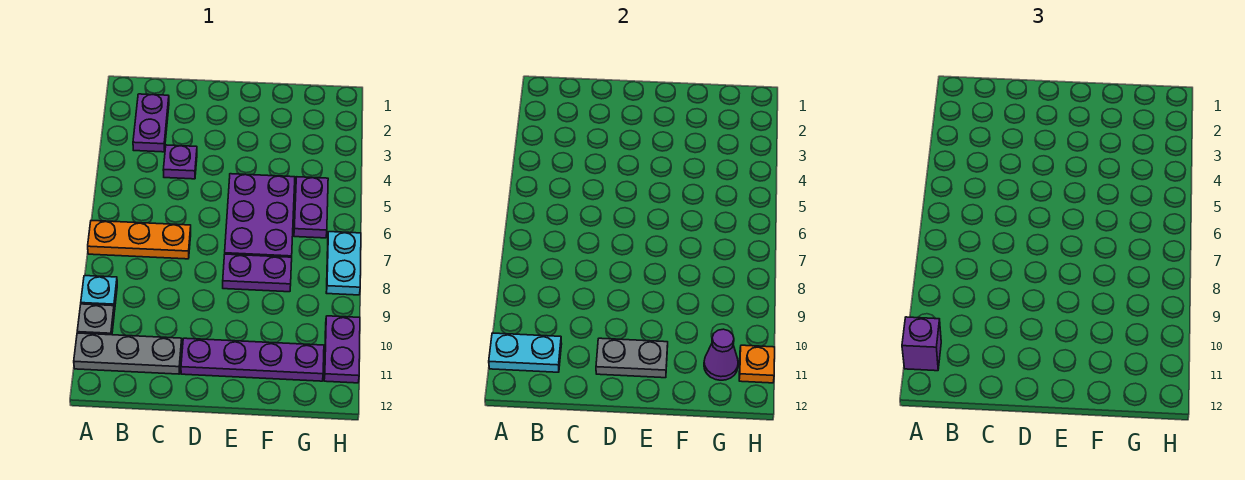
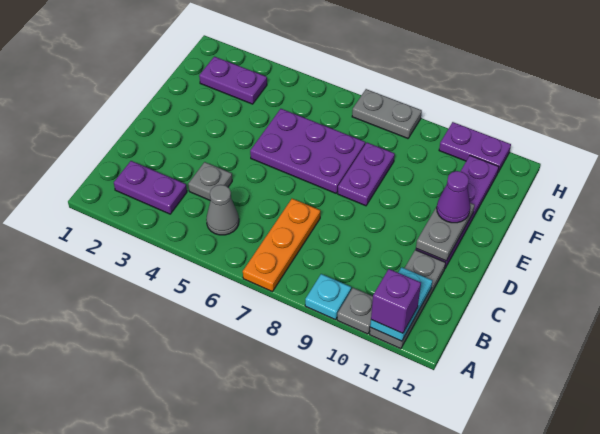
none -> grey cone B5 level 1
purple plate C4 level 1 -> grey plate C4 level 1
purple plate G5:G6 level 1 -> purple plate G2:G3 level 1
purple cone G11 level 2 -> purple cone E11 level 3
cyan plate H7:H8 level 1 -> grey plate H7:H8 level 1
orange plate H11 level 2 -> none

